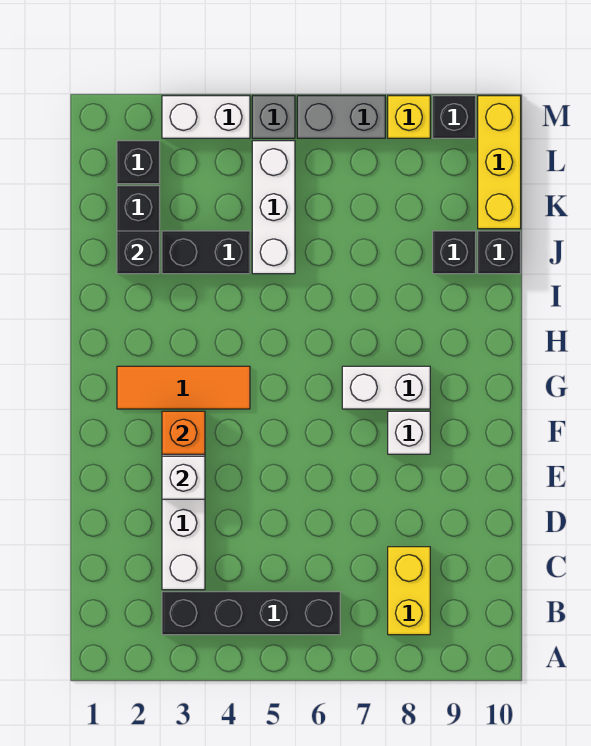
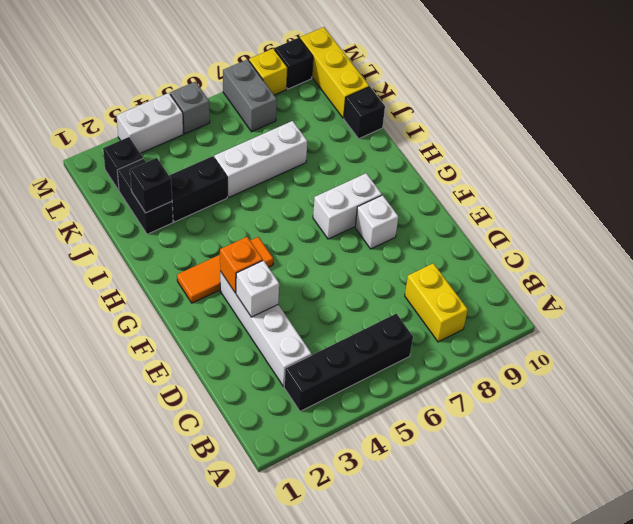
white brick J5:L5 level 1 -> white brick J5:J7 level 1
black brick J9 level 1 -> none
grey brick M6:M7 level 1 -> grey brick L7:M7 level 1

